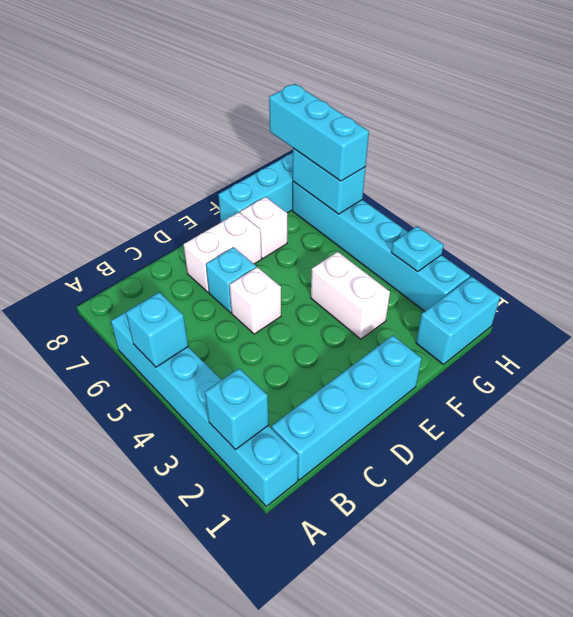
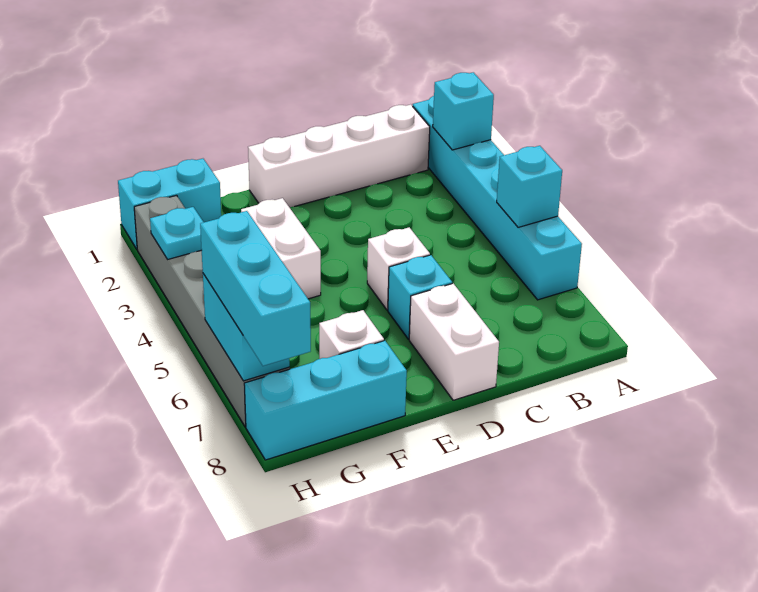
cyan brick B1:E1 level 1 -> white brick B1:E1 level 1
white brick D7:E7 level 1 -> white brick D7:D8 level 1
cyan brick H2:H7 level 1 -> grey brick H2:H7 level 1

